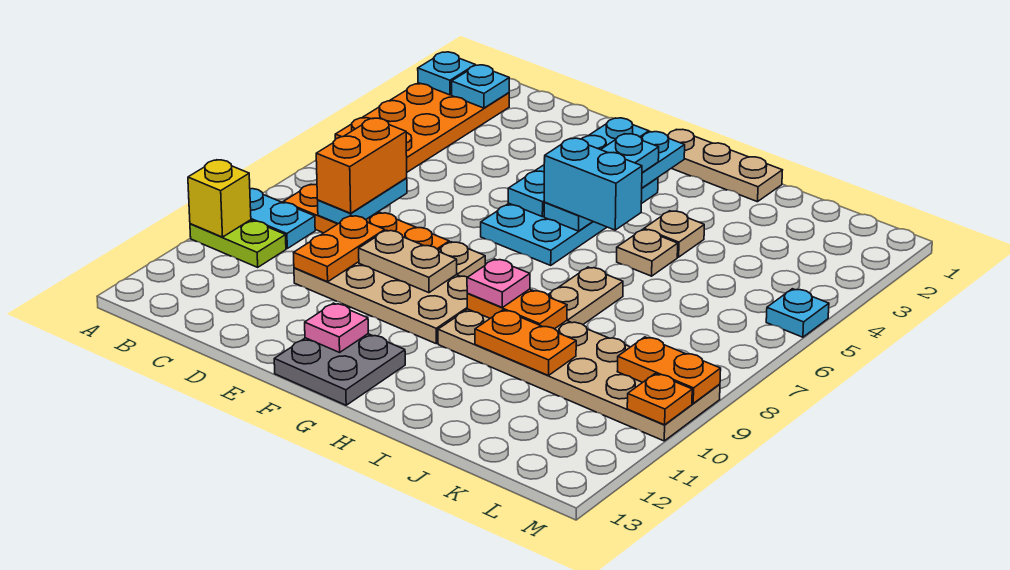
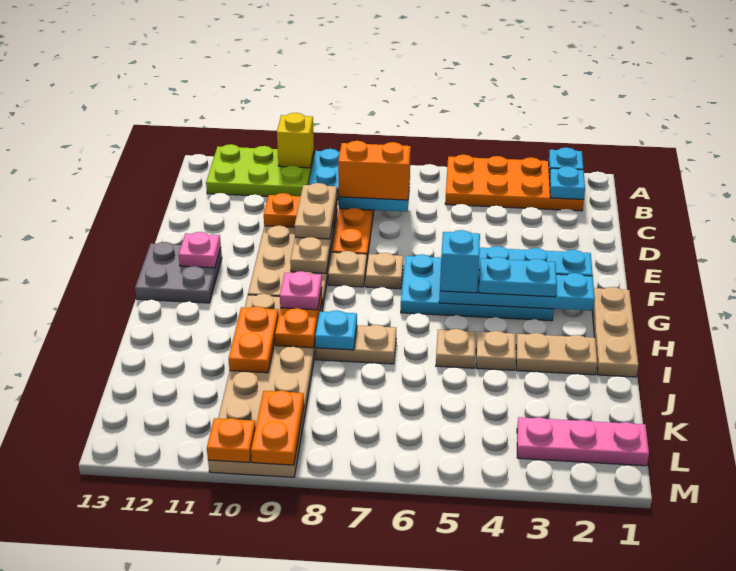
lime plate A10:B10 level 1 -> lime plate A10:B12 level 1
none -> tan plate D9:E9 level 3
none -> tan plate F7 level 1
cyan brick G5:H5 level 3 -> cyan brick G5 level 3
none -> tan plate I2:I3 level 1
none -> pink plate L1:L3 level 1
cyan plate M5 level 1 -> cyan plate I8 level 2

